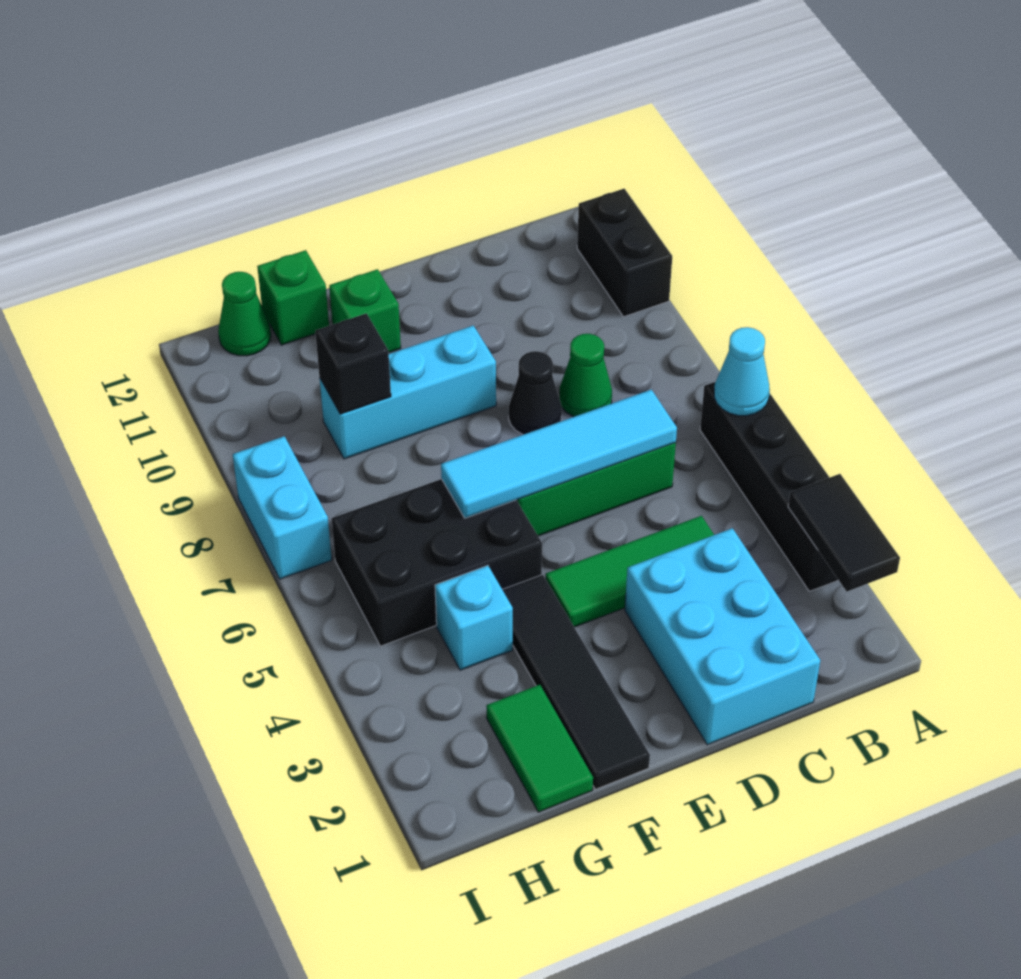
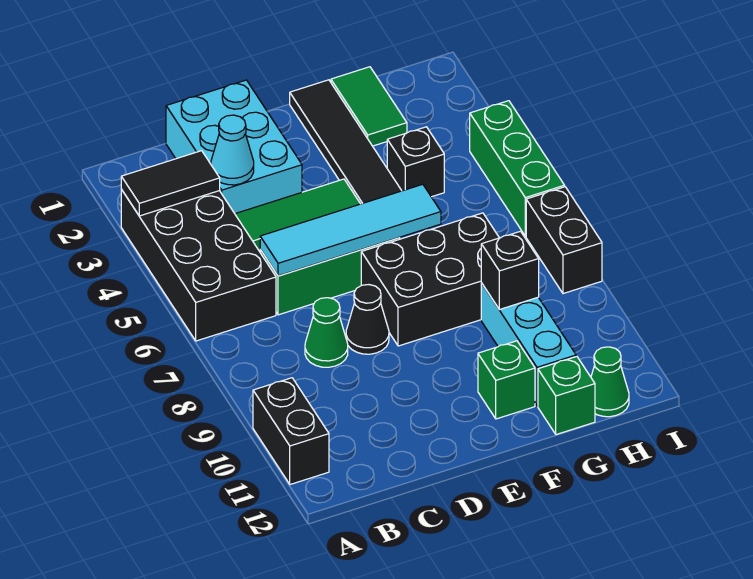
black tile A2:A3 level 2 -> black tile A3:B3 level 2
black brick A3:A6 level 1 -> black brick A3:B6 level 1
cyan cone A6 level 2 -> cyan cone C3 level 2
cyan brick E9:G9 level 1 -> cyan brick G9:G11 level 1
black brick F5:H6 level 1 -> black brick E7:G8 level 1
cyan brick G4 level 1 -> black brick G4 level 1
none -> green brick I4:I6 level 1
cyan brick I7:I8 level 1 -> black brick I7:I8 level 1

